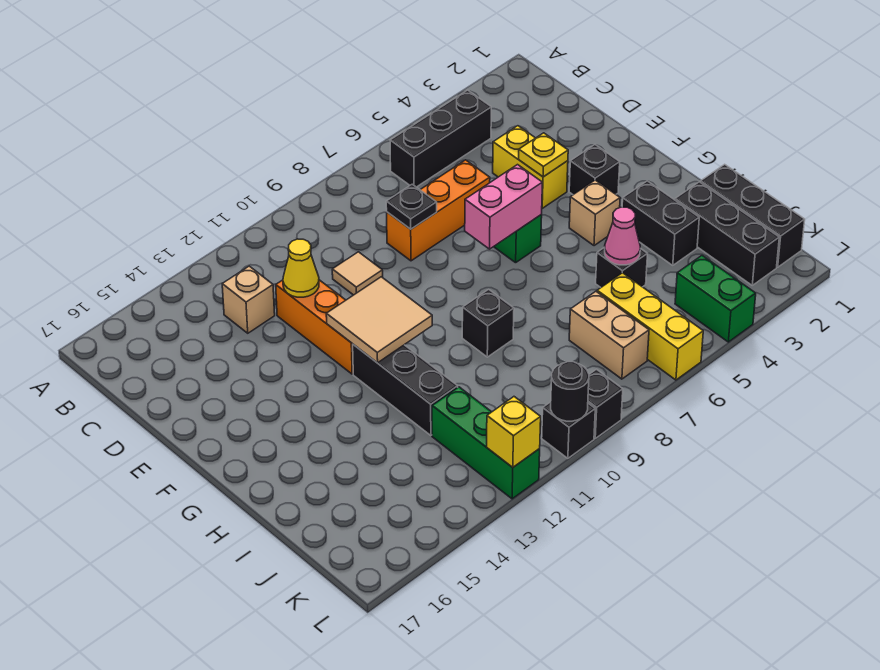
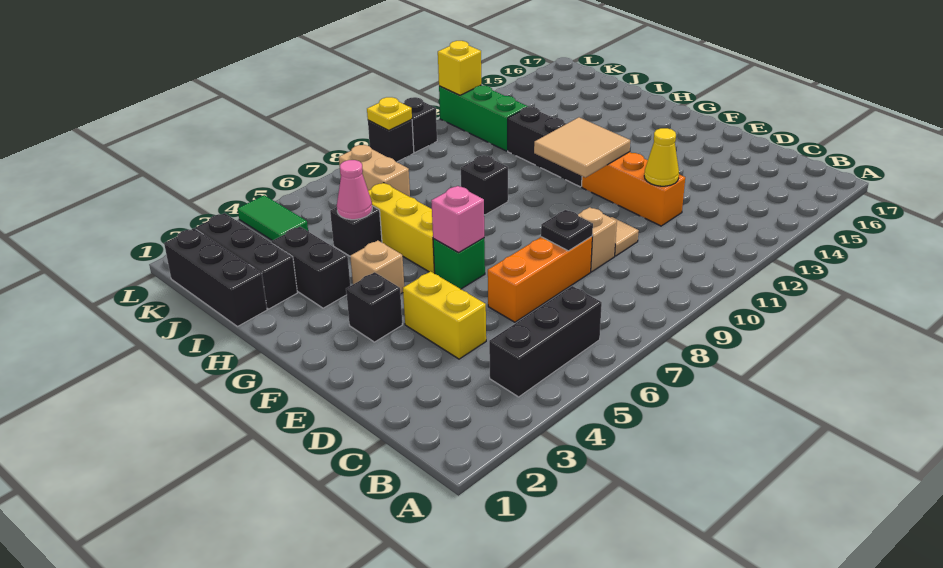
tan brick C13 level 1 -> tan brick D9 level 1
yellow plate E4 level 2 -> yellow plate L9 level 2
pink brick F6:F7 level 2 -> pink brick F6 level 2
yellow brick J6:L6 level 1 -> yellow brick G6:I6 level 1
green brick K4:L4 level 1 -> green tile K4:L4 level 1
black round brick L10 level 2 -> none

